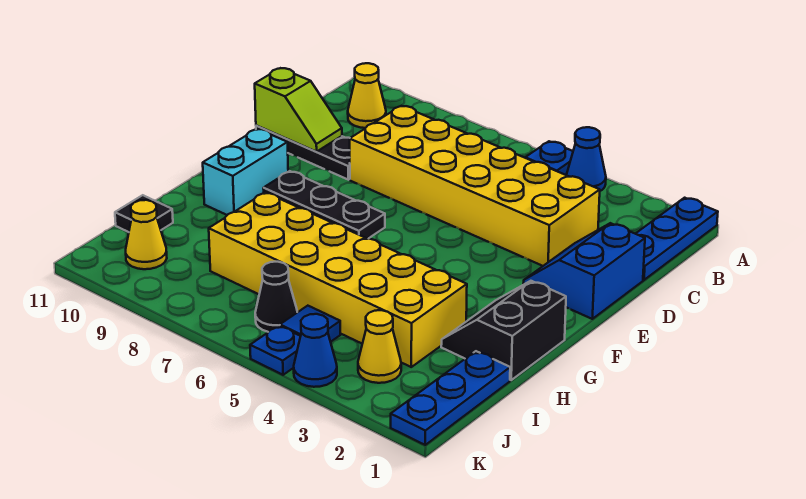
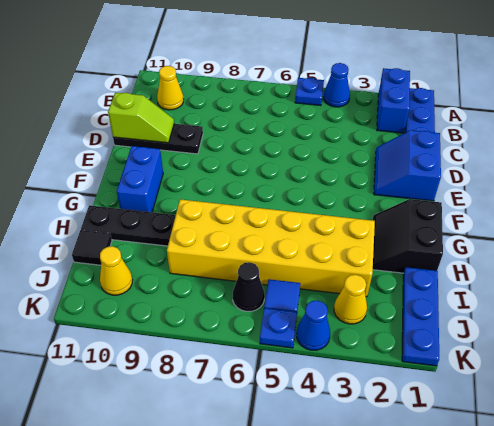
none -> blue brick A2:B2 level 1
yellow brick C3:D8 level 1 -> none
black plate F7:F9 level 1 -> black plate H9:H11 level 1
cyan brick F10:G10 level 1 -> blue brick F10:G10 level 1

